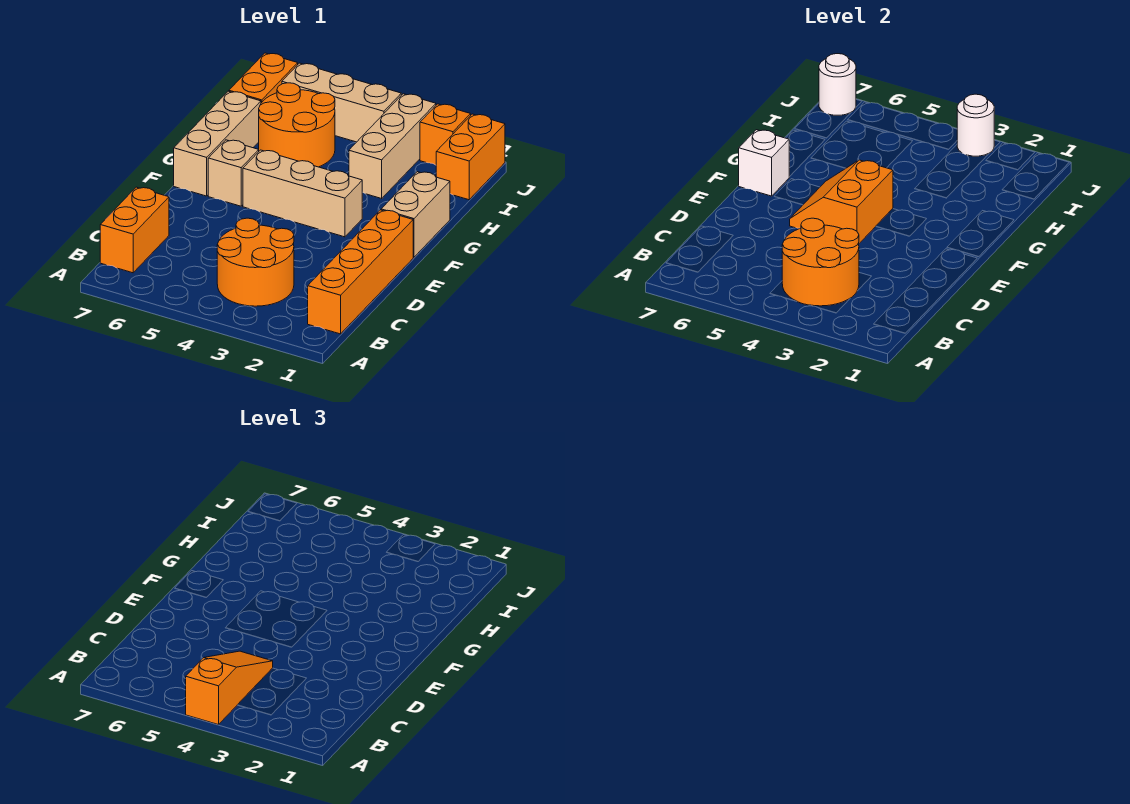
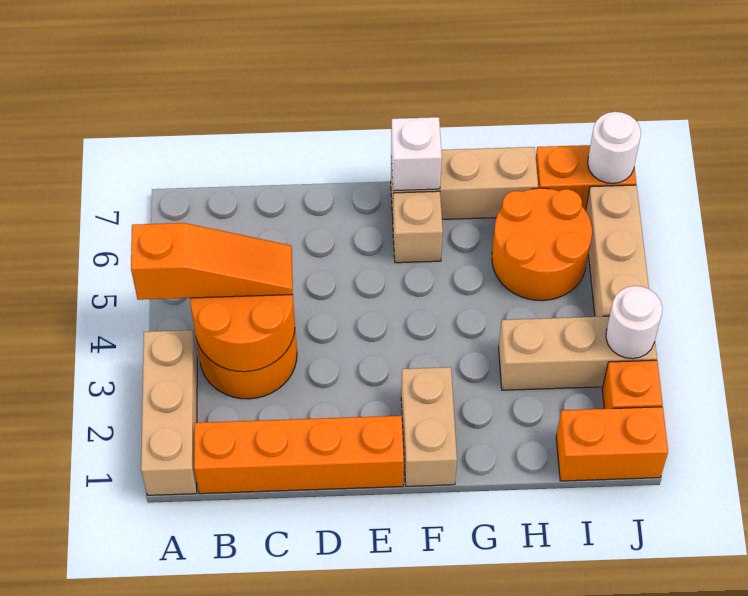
orange brick B7:C7 level 1 -> none
orange slope E4:F5 level 2 top 4 -> none
tan brick F1:G1 level 1 -> tan brick F1:F2 level 1
tan brick F3:F5 level 1 -> tan brick A1:A3 level 1

